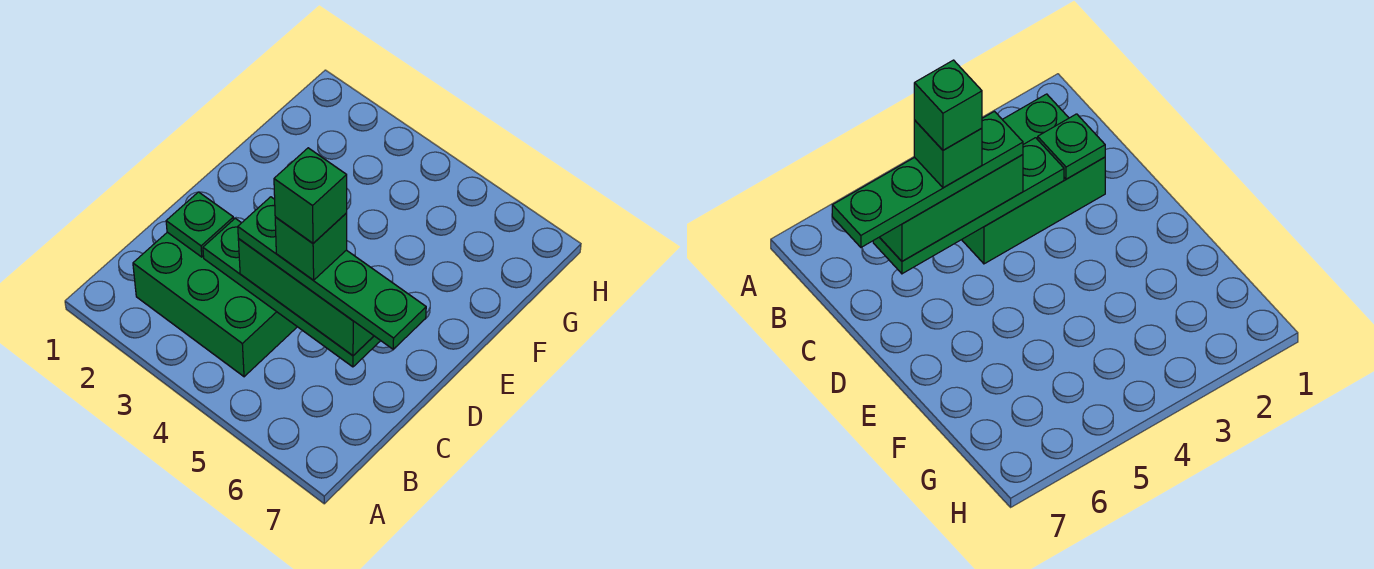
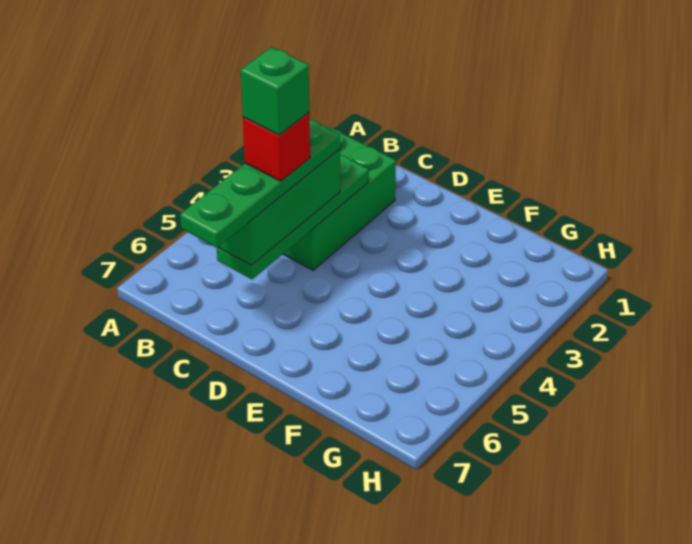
green plate C2 level 2 -> none
green brick C5 level 5 -> red brick C5 level 5

